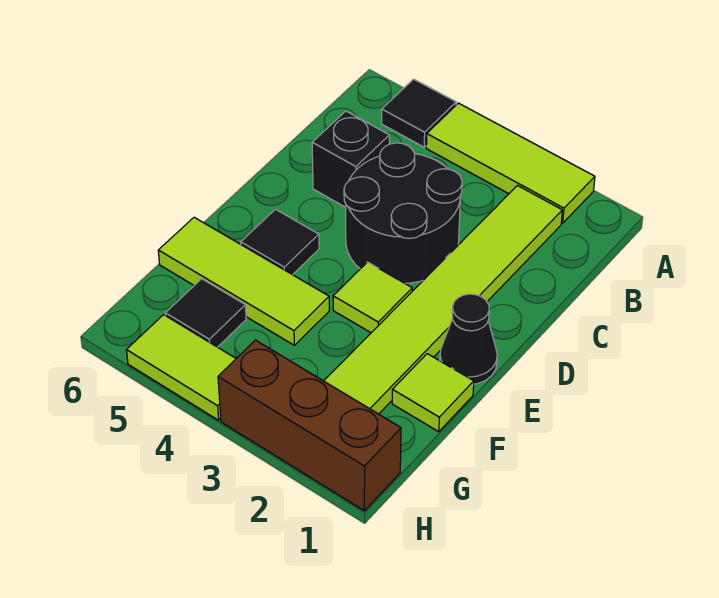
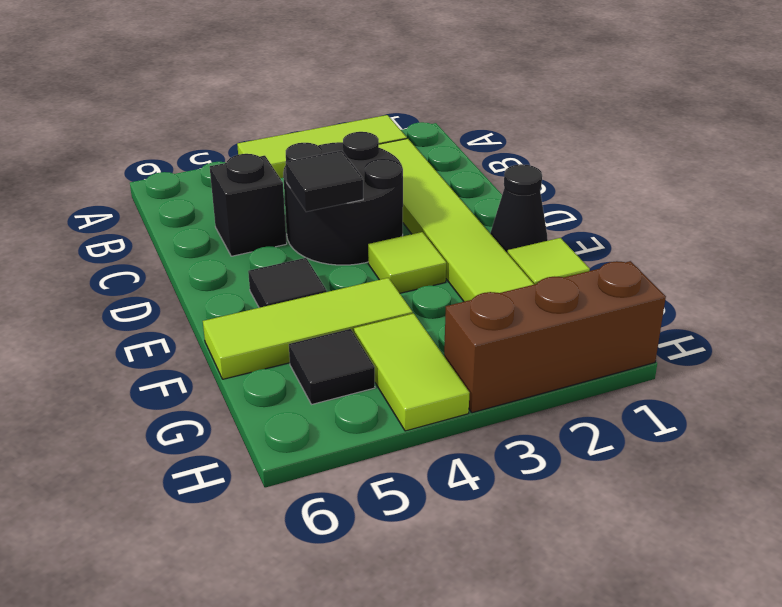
black tile A5 level 1 -> black tile D4 level 2
lime tile H4:H5 level 1 -> lime tile G4:H4 level 1

